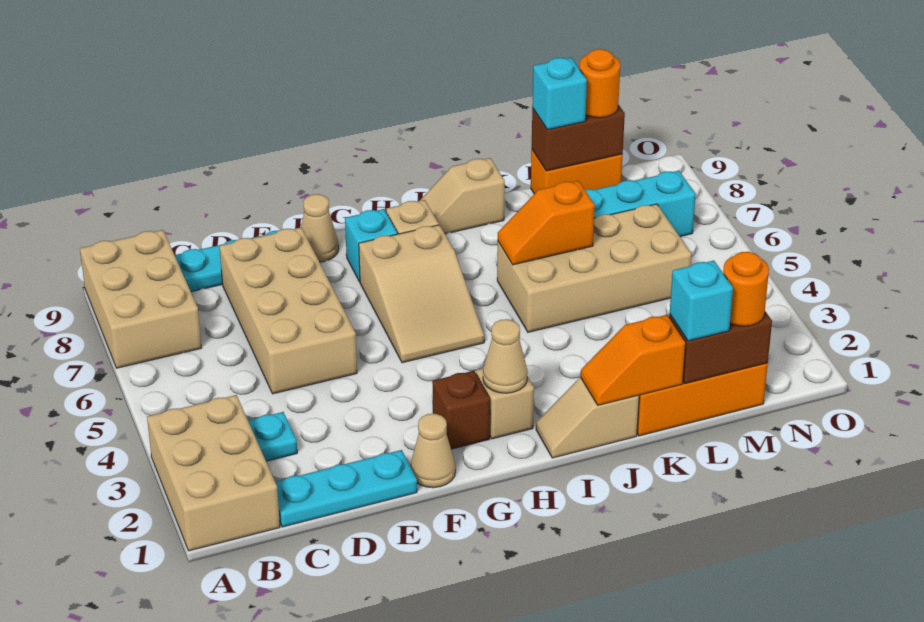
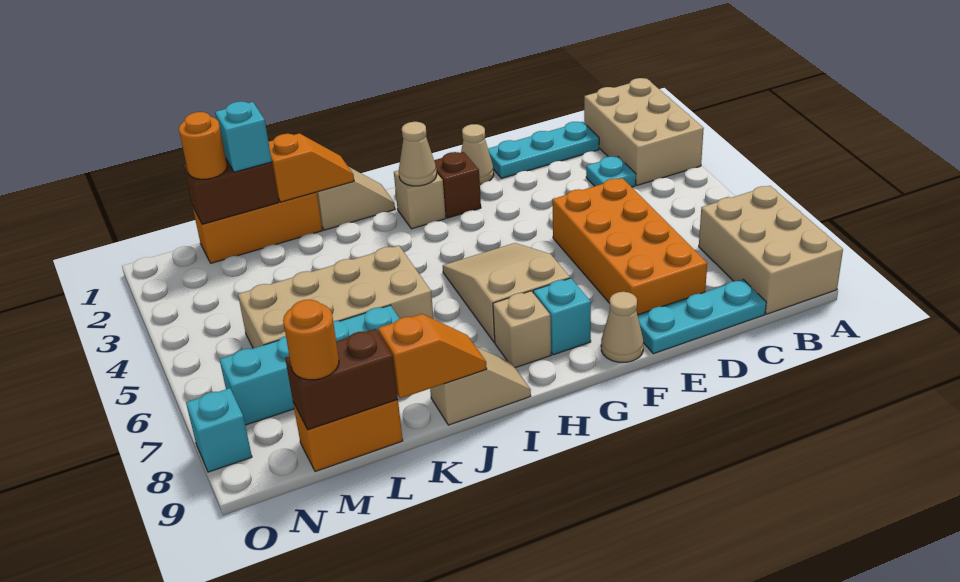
tan brick D5:E8 level 1 -> orange brick D5:E8 level 1
orange slope J6:K6 level 2 top K -> orange slope J9:K9 level 2 top K
cyan brick L9 level 3 -> cyan brick O8 level 1

